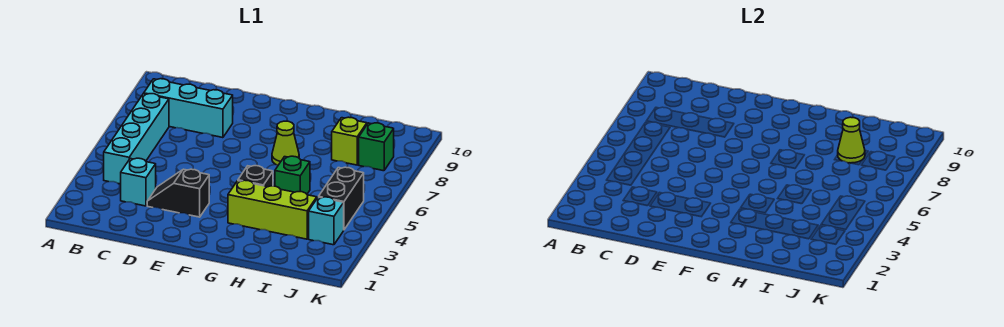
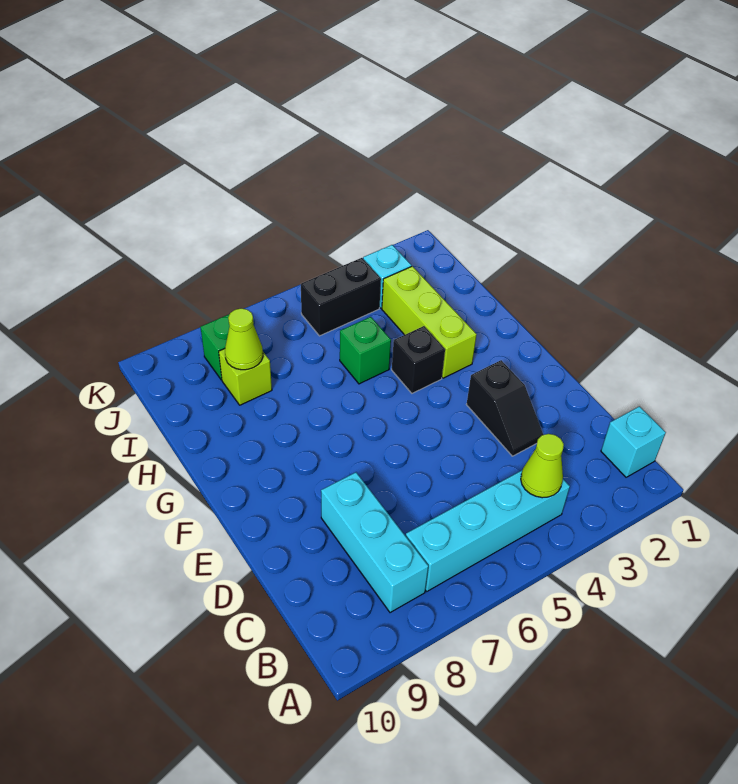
cyan brick C3 level 1 -> cyan brick B1 level 1
lime cone G7 level 1 -> lime cone B4 level 2

